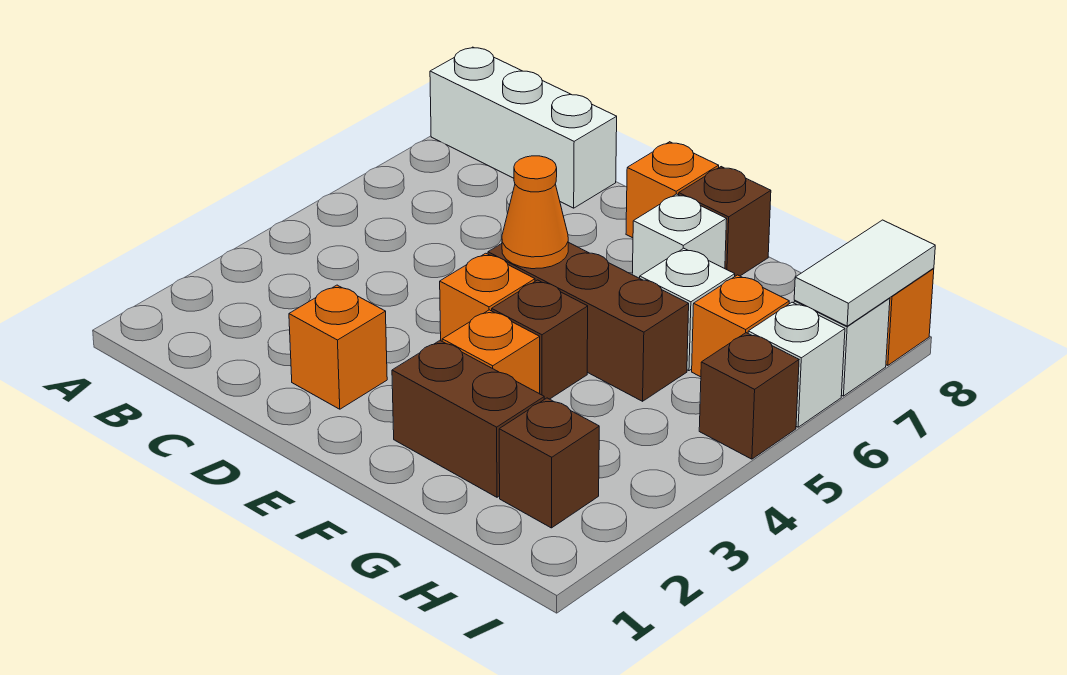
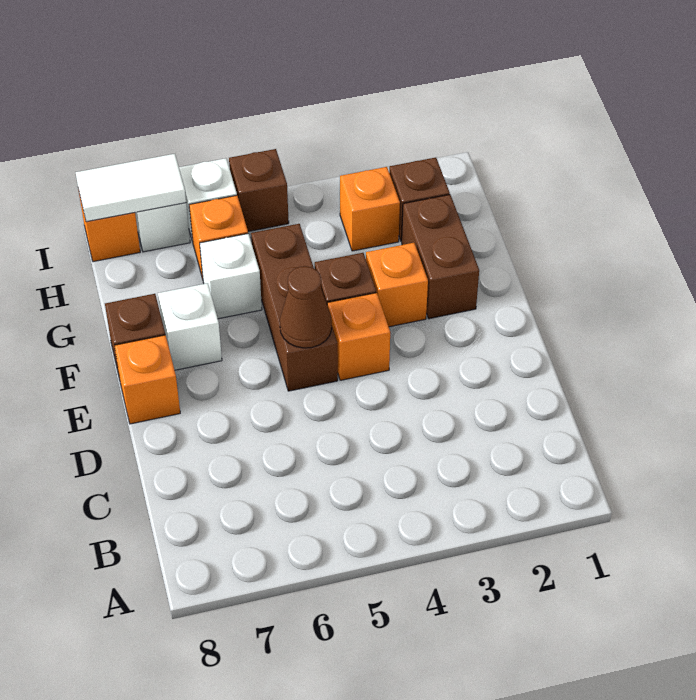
white brick A8:C8 level 1 -> none
orange brick D2 level 1 -> orange brick H3 level 1
orange cone E5 level 2 -> brown cone E5 level 2

